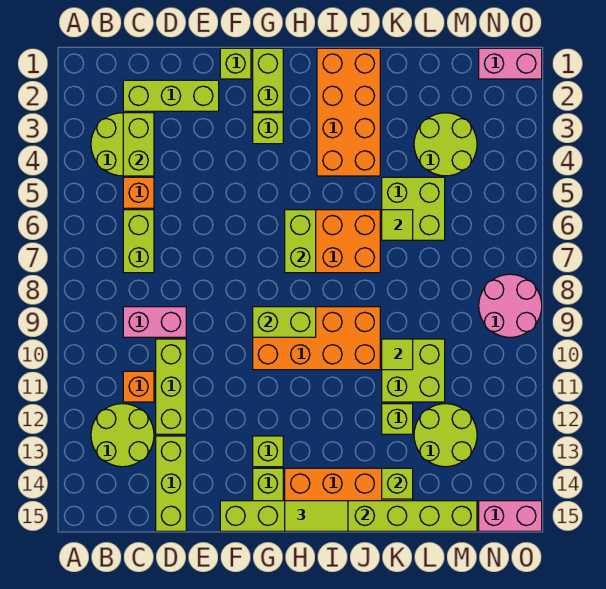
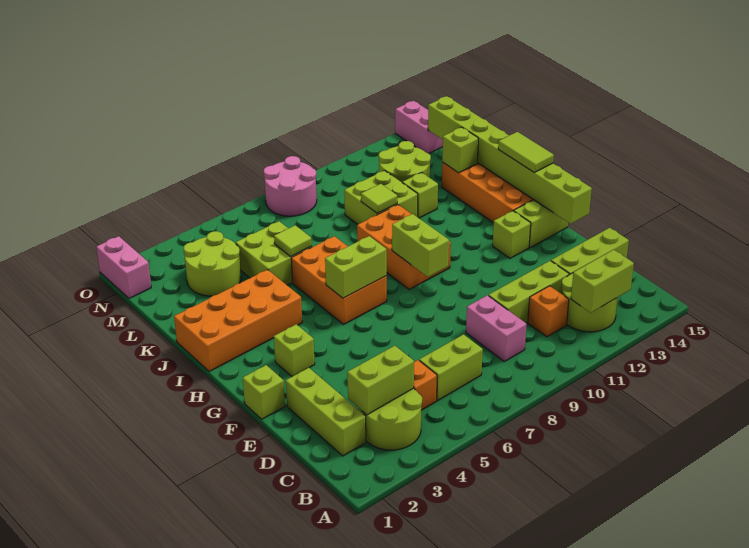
lime brick G1:G2 level 1 -> lime brick B12:B13 level 2
orange brick G9:J10 level 1 -> orange brick H9:J10 level 1

